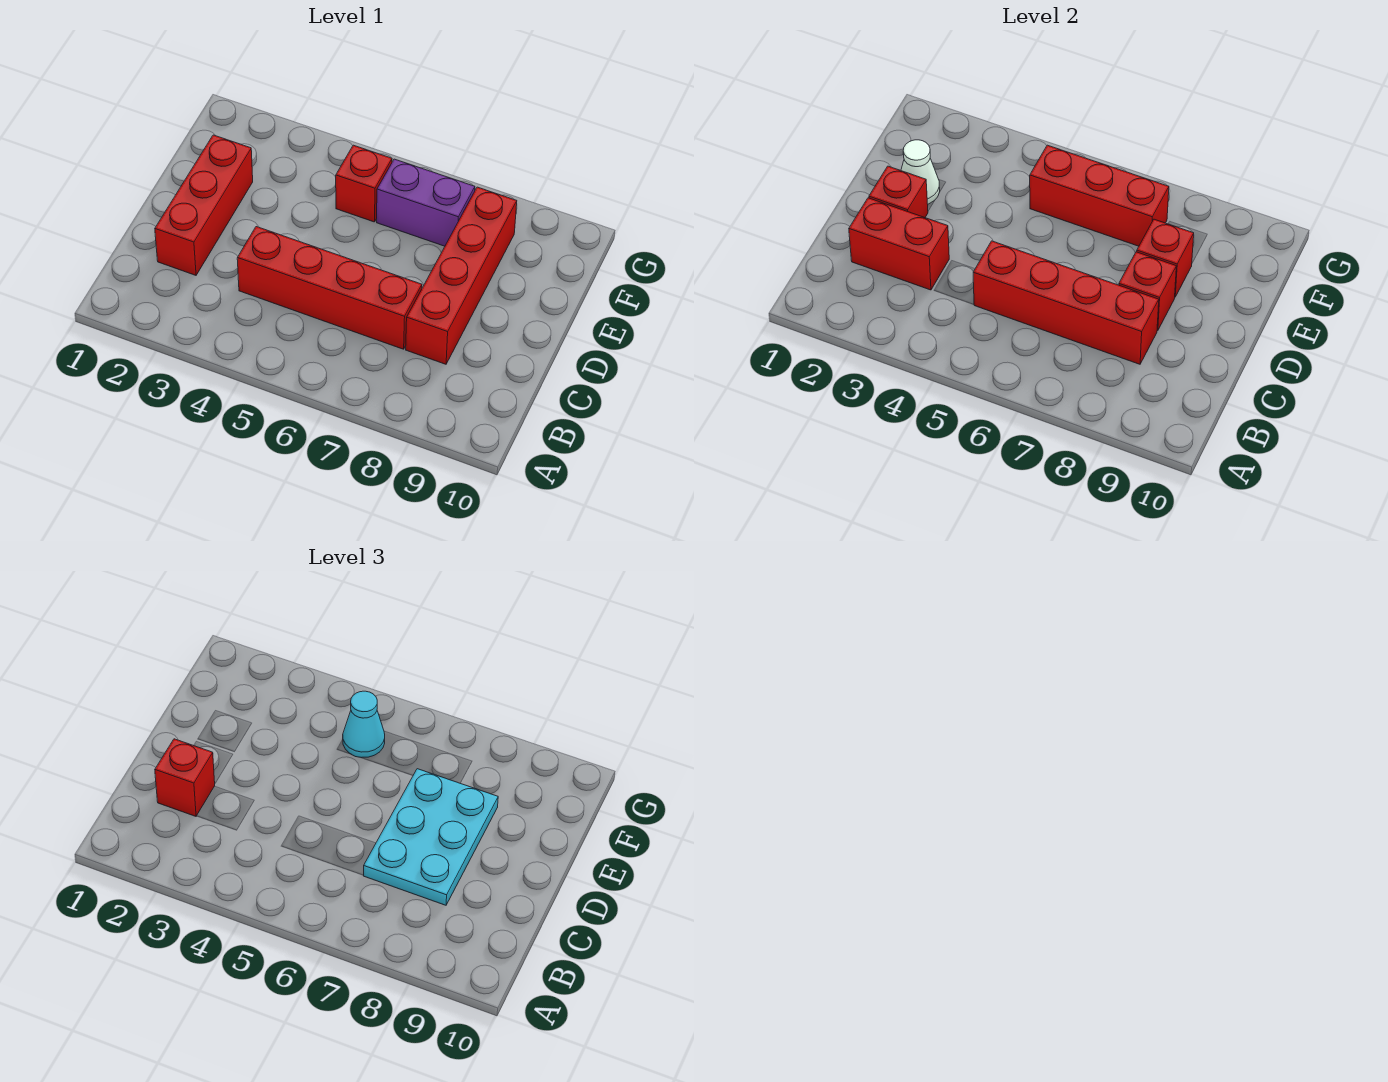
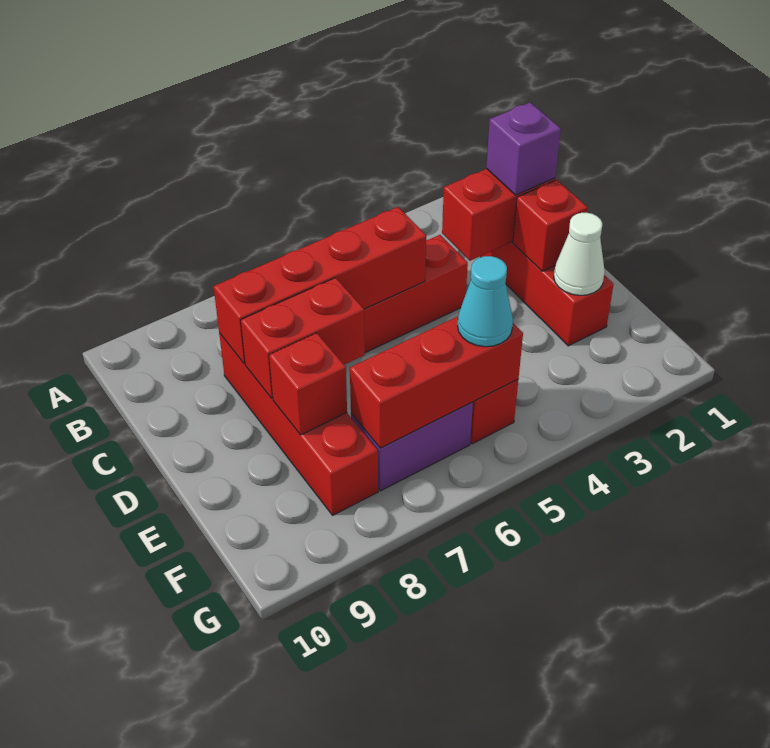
red brick C2 level 3 -> purple brick C2 level 3
cyan plate C7:E8 level 3 -> none
red brick D8 level 2 -> red brick D7:D8 level 2

